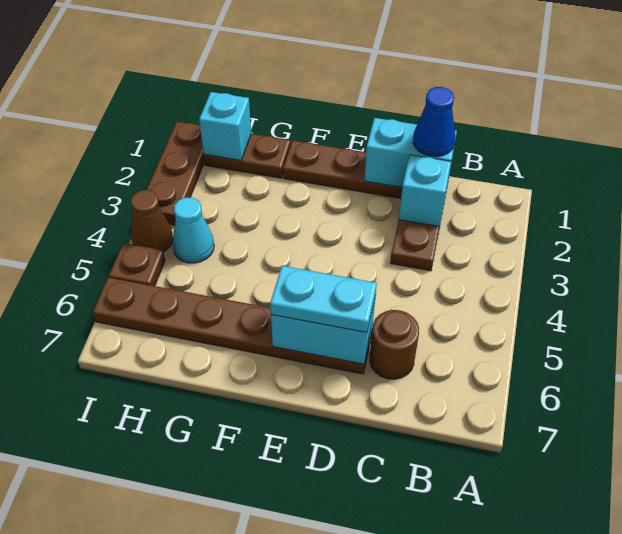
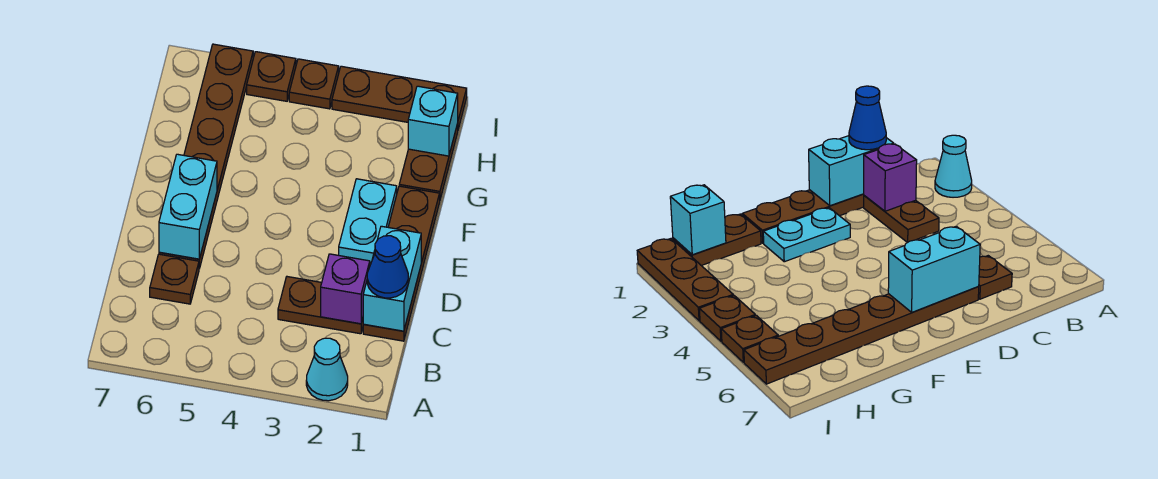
cyan brick C2 level 2 -> purple brick C2 level 2
brown round brick C6 level 1 -> brown plate C6 level 1
cyan plate D6:E6 level 3 -> cyan plate E2:F2 level 1
cyan cone H4 level 1 -> cyan cone A2 level 1
brown cone I4 level 1 -> brown plate I4 level 1

